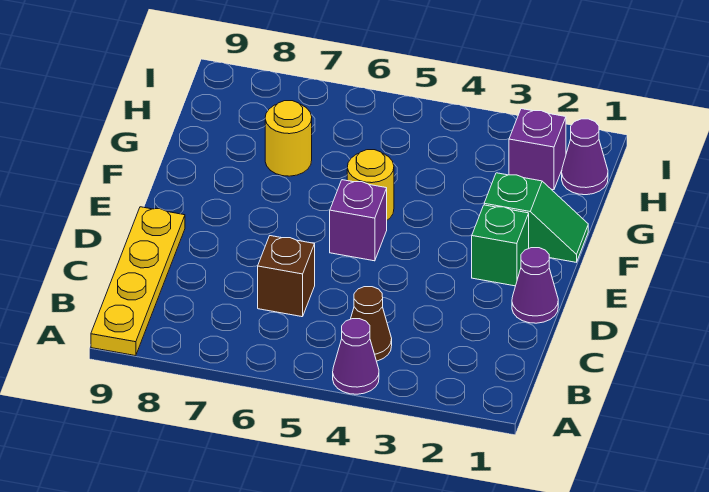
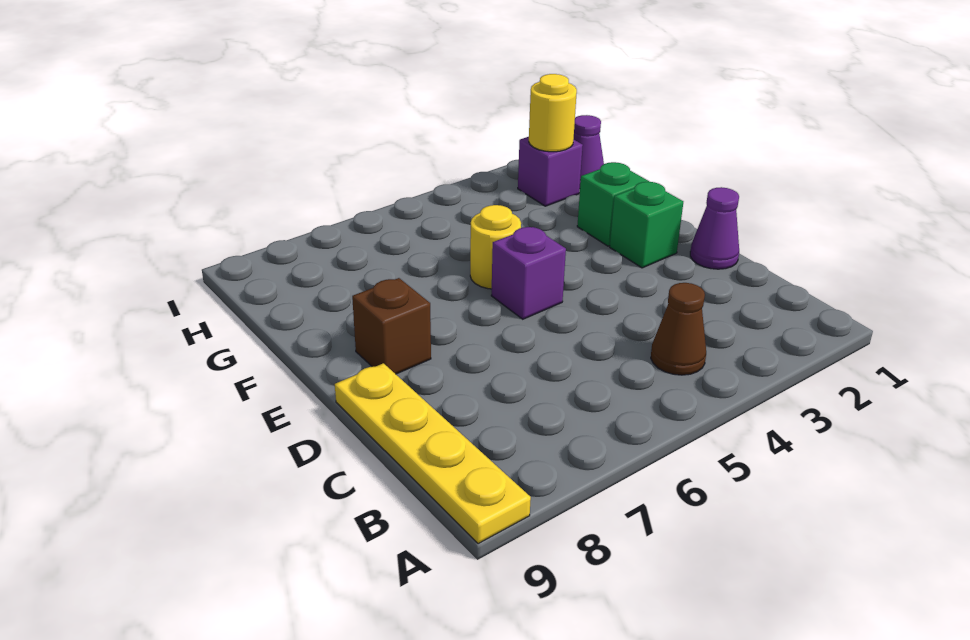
purple cone A4 level 1 -> none
brown brick C6 level 1 -> brown brick E8 level 1
yellow round brick G7 level 1 -> yellow round brick H2 level 2

